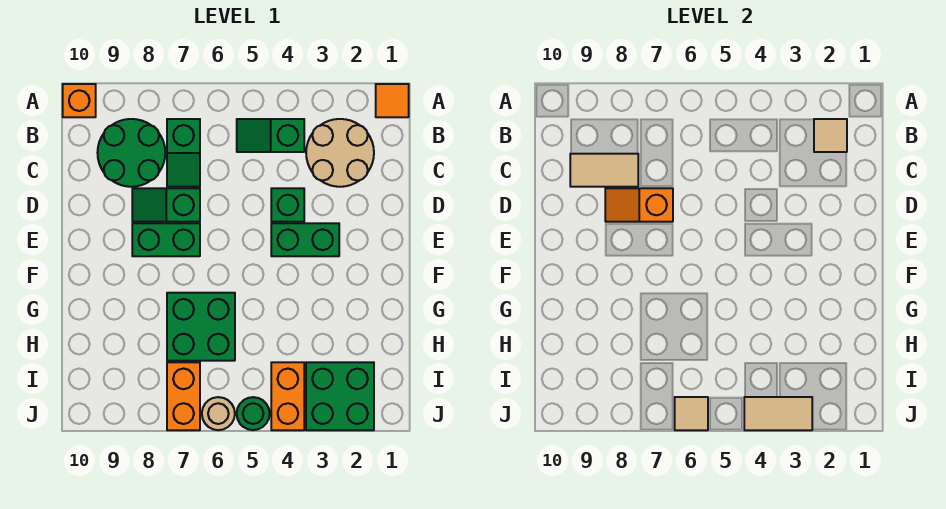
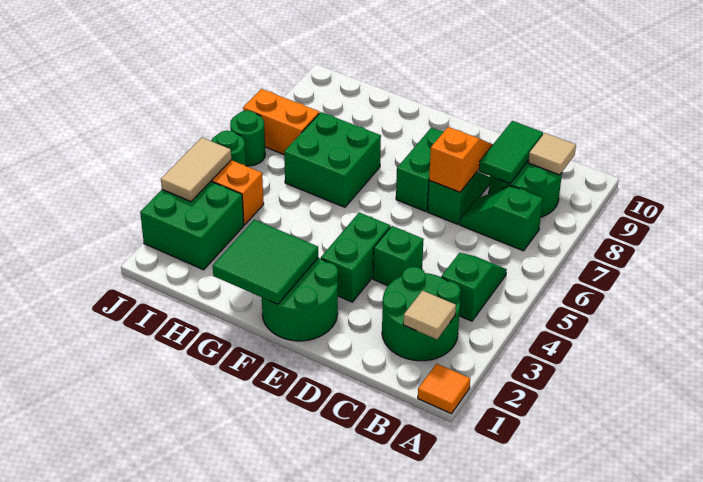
orange brick A10 level 1 -> none
tan round brick B2:C3 level 1 -> green round brick B2:C3 level 1
tan tile C8:C9 level 2 -> green tile C8:C9 level 2
none -> green round brick E1:F2 level 1
none -> green tile F1:G2 level 2
tan round brick J6 level 1 -> green round brick J6 level 1
tan tile J6 level 2 -> tan tile B9 level 2

